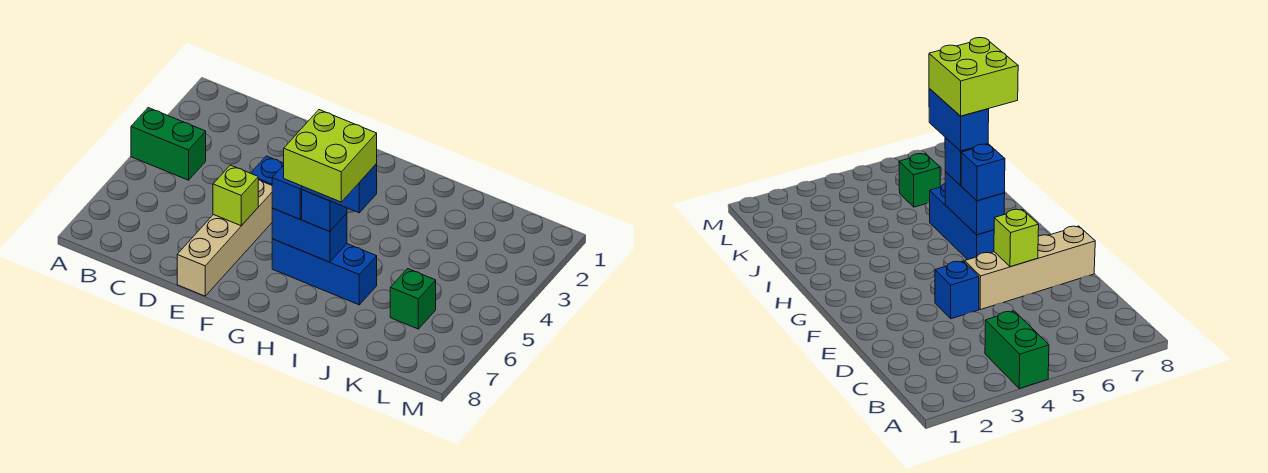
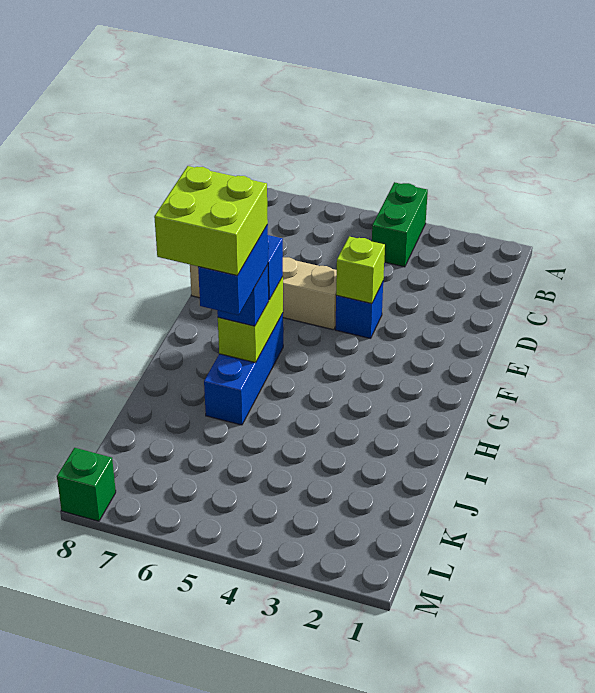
lime brick E6 level 2 -> lime brick E4 level 2
blue brick G6:H6 level 2 -> lime brick G6:H6 level 2
green brick K6 level 1 -> green brick M8 level 1

